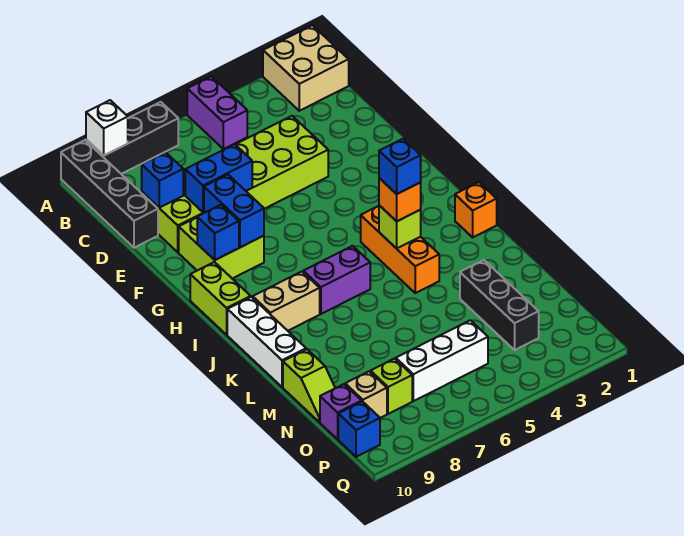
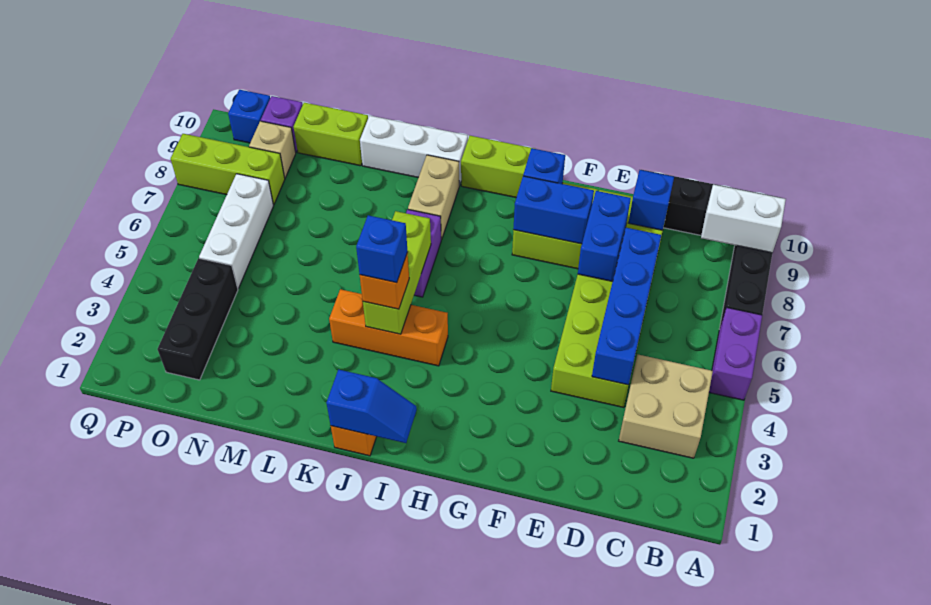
tan brick A1:B2 level 1 -> tan brick B3:C4 level 1
purple brick A5:B5 level 1 -> purple brick A5:A6 level 1
white brick A9 level 2 -> white brick A9:B9 level 2
none -> blue brick D4:D7 level 2
none -> blue slope I1:J1 level 2 top J
lime brick J4 level 2 -> lime brick J4:J6 level 2
black brick M3:O3 level 1 -> black brick O2:O4 level 1
lime slope M10:N10 level 1 top M -> lime brick M10:N10 level 1
lime brick O8 level 1 -> lime brick O8:Q8 level 1

